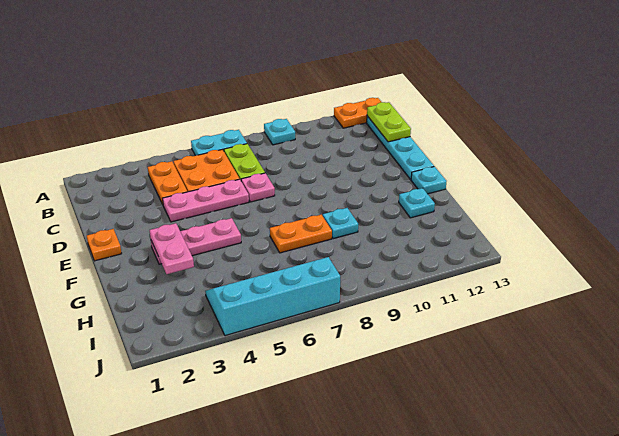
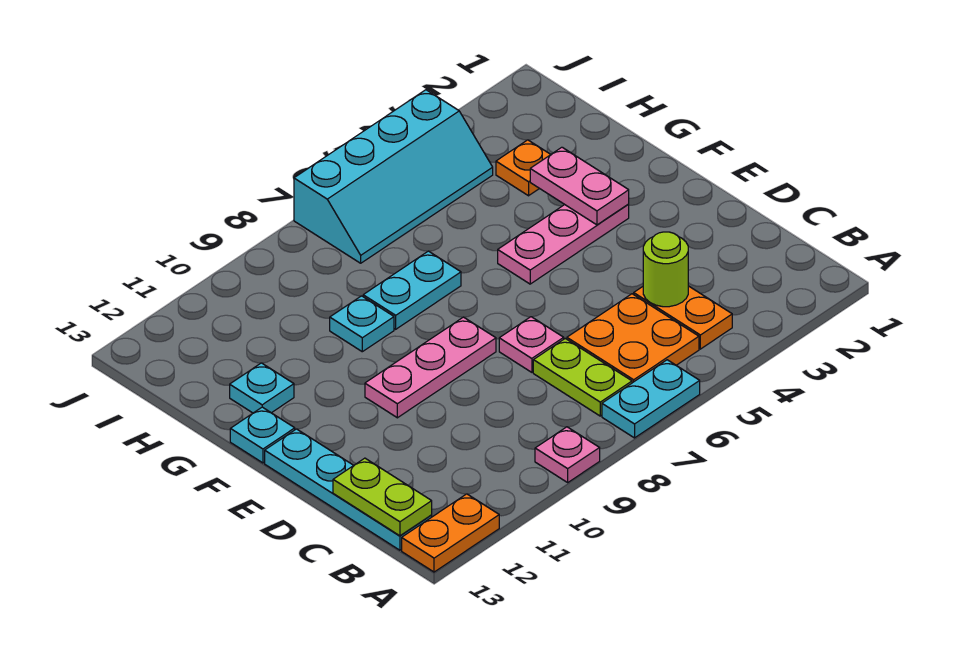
cyan plate A9 level 1 -> pink plate A9 level 1
none -> lime round brick C4 level 2
pink plate D4:D6 level 1 -> pink plate E8:E10 level 1
orange plate E1 level 1 -> orange plate H3 level 1
orange plate G7:G8 level 1 -> cyan plate G7:G8 level 1

